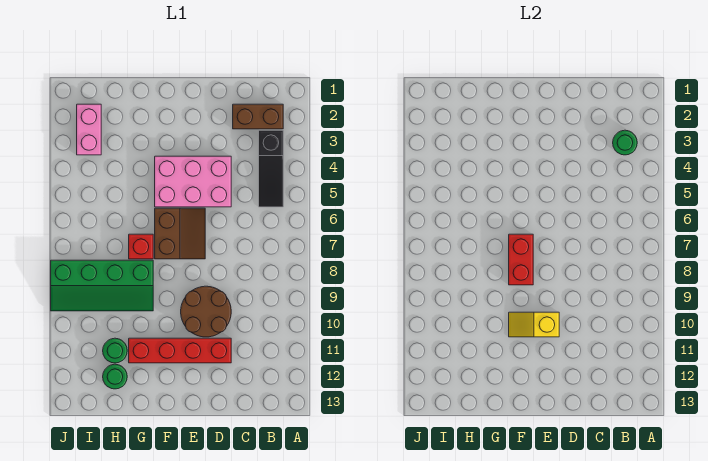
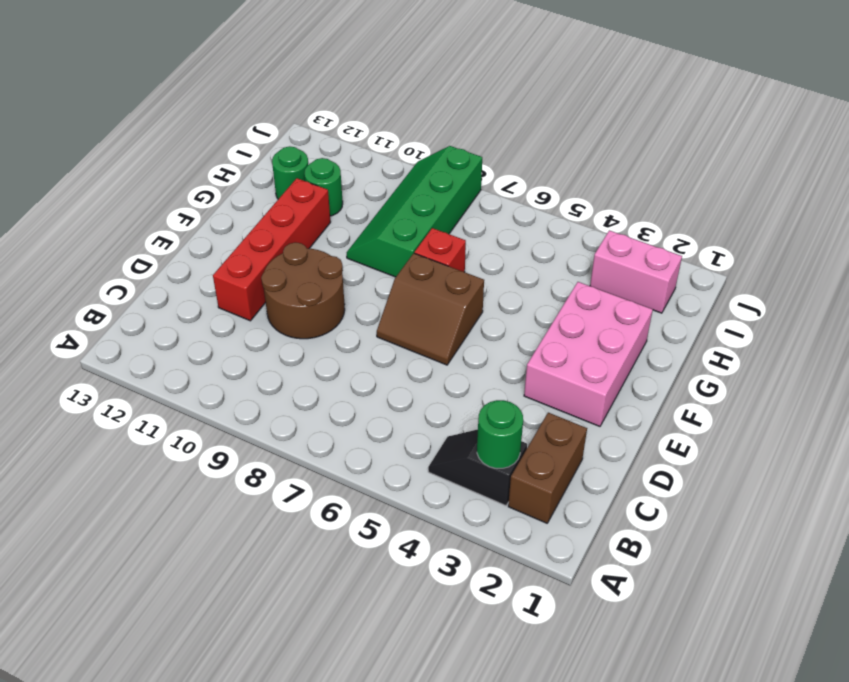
black slope B3:B5 level 1 top 3 -> black slope B3:B4 level 1 top 3
pink brick D4:F5 level 1 -> pink brick E2:G3 level 1
yellow slope E10:F10 level 2 top E -> none
red brick F7:F8 level 2 -> none

